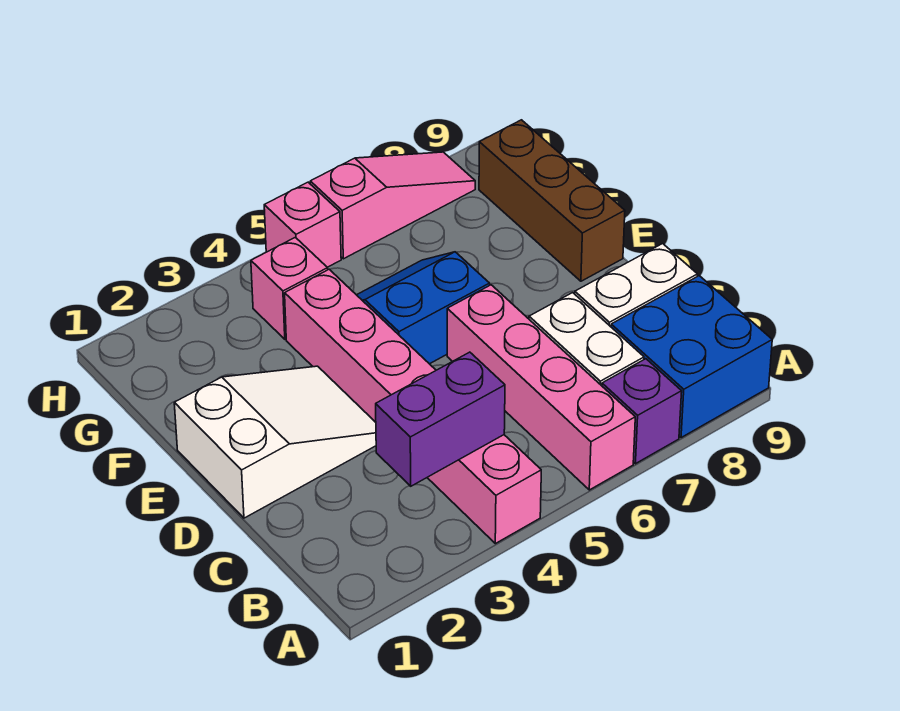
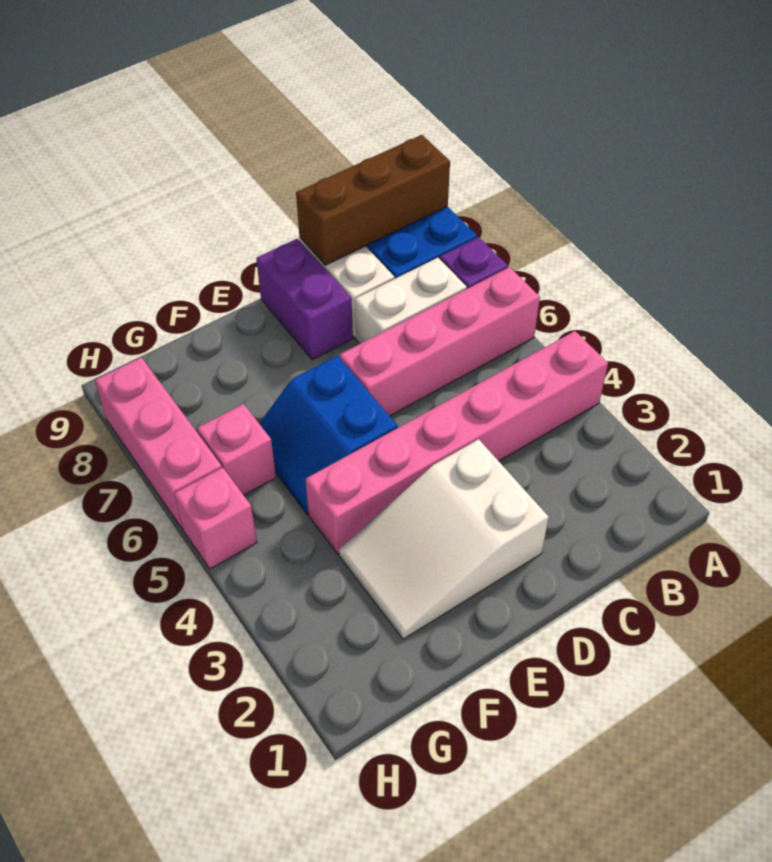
purple brick B3:B4 level 2 -> purple brick D8:D9 level 1
white slope D1:E3 level 1 top 1 -> white slope D2:F3 level 1 top D
brown brick E9:G9 level 1 -> brown brick A9:C9 level 2
pink brick G4 level 1 -> pink brick G6 level 1
pink slope H6:H8 level 1 top 6 -> pink brick H6:H8 level 1

